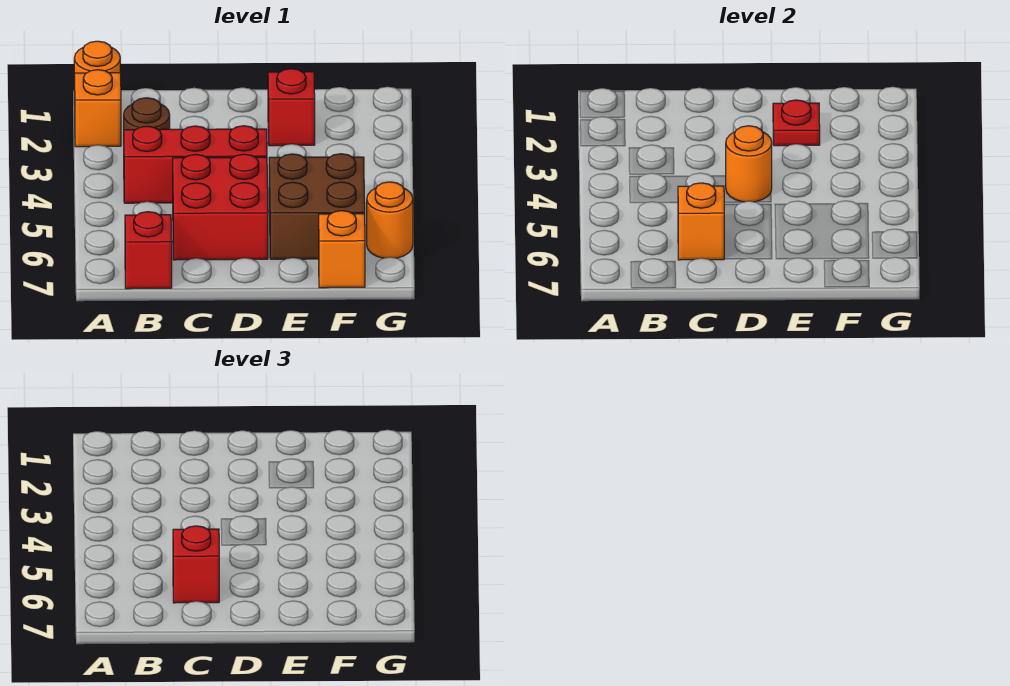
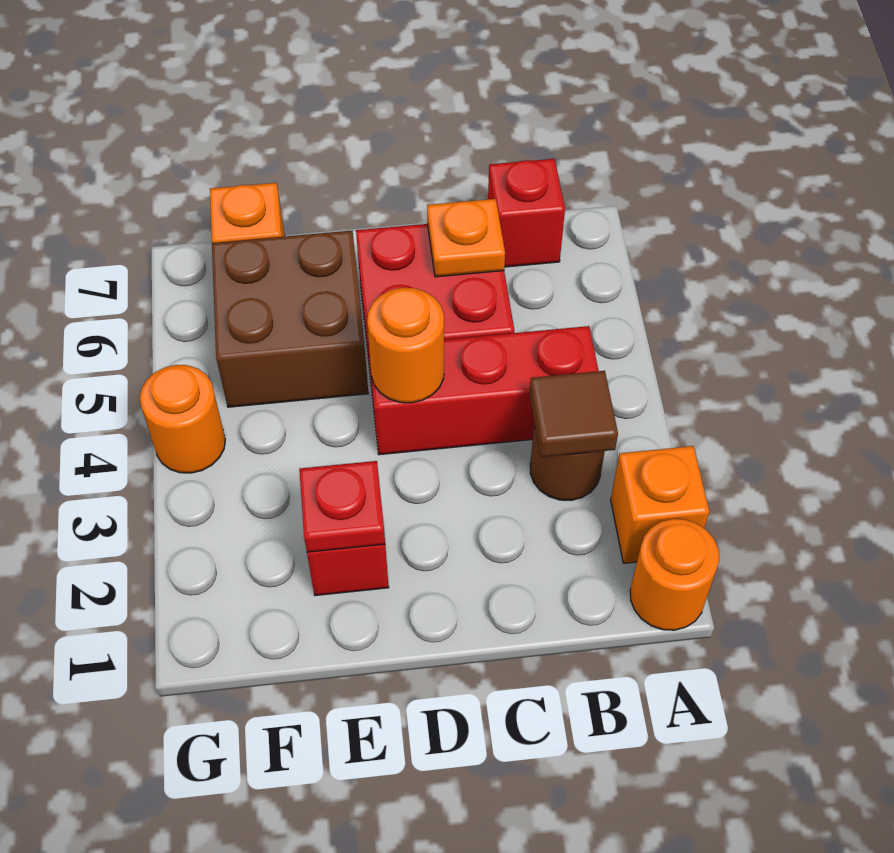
none -> brown tile B3 level 2
orange brick C6 level 2 -> orange plate C6 level 2
red brick C6 level 3 -> none
orange round brick G6 level 1 -> orange round brick G4 level 1

